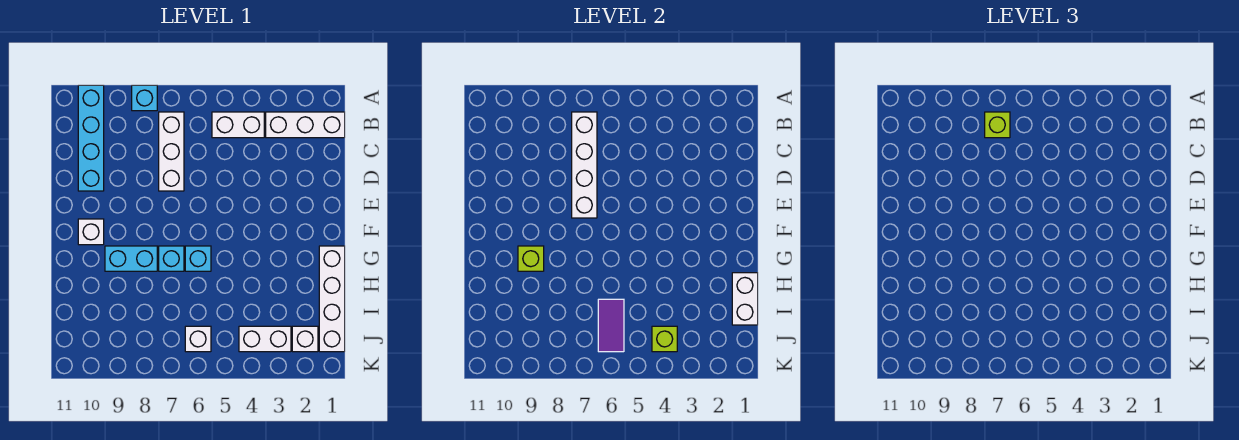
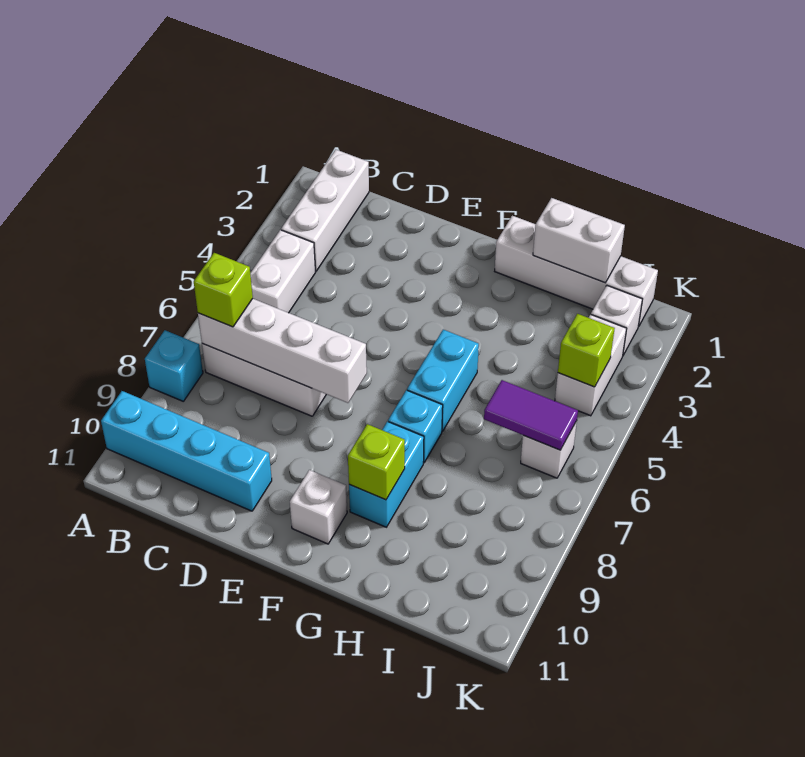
cyan brick G6 level 1 -> cyan brick G5:G6 level 1

